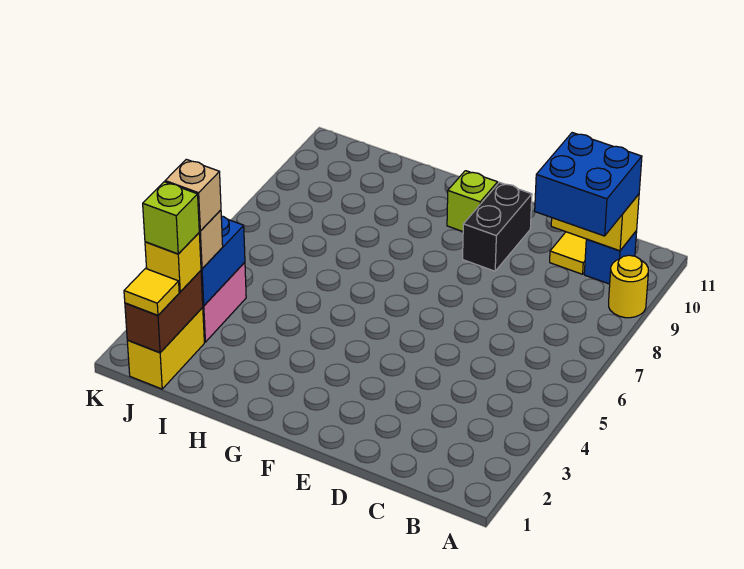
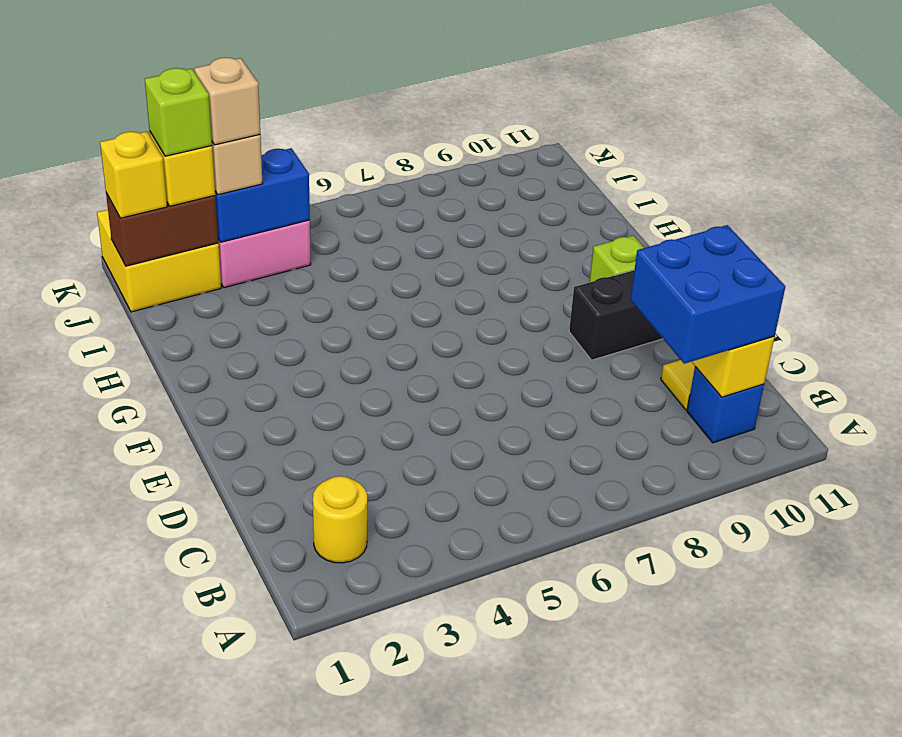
yellow round brick A9 level 1 -> yellow round brick B2 level 1
yellow brick J1:J2 level 1 -> yellow brick J1:K2 level 1
yellow tile J1 level 3 -> yellow brick J1 level 3

